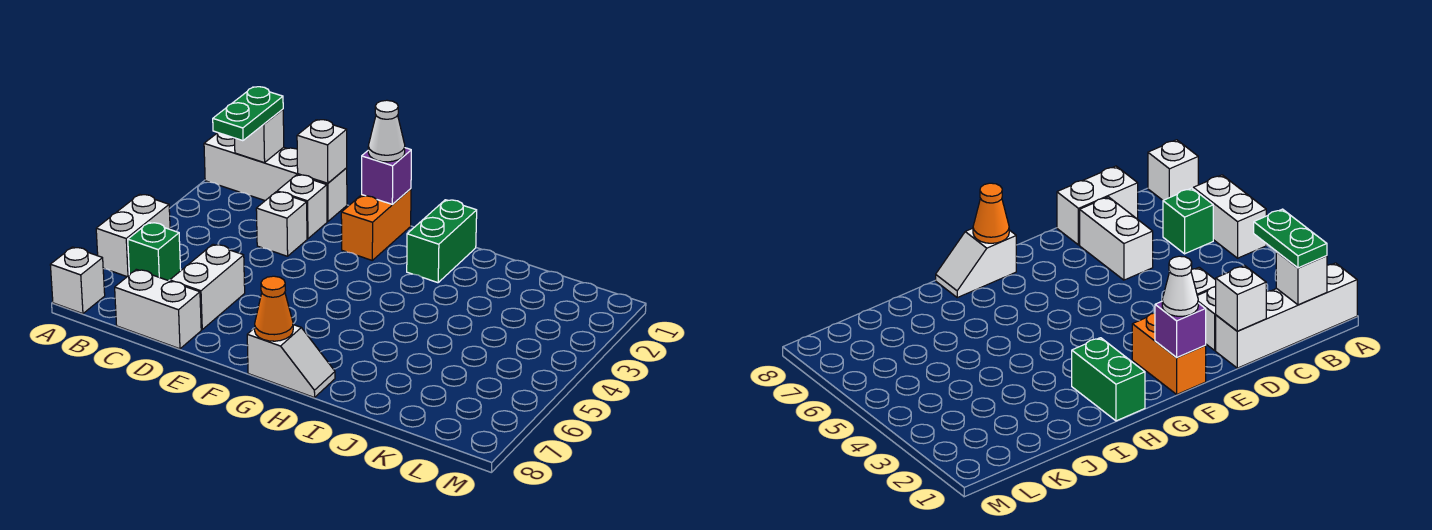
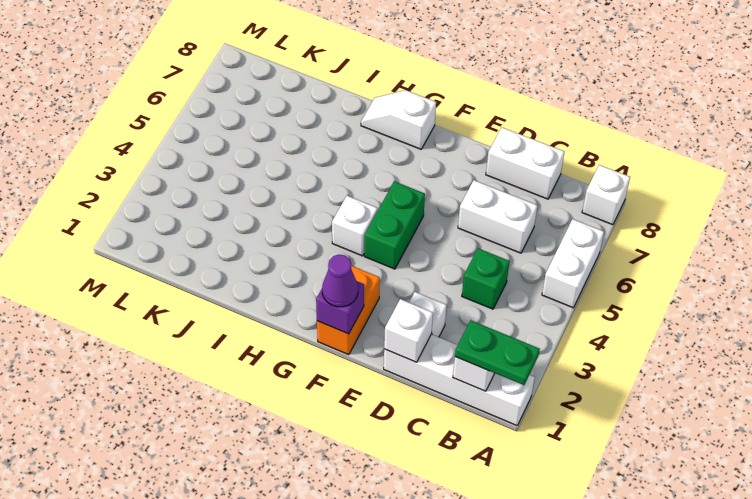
green plate B1:B2 level 3 -> green plate A1:B1 level 3
green brick B6 level 1 -> green brick C4 level 1
white brick D3 level 1 -> white brick G4 level 1
white brick D6:D7 level 1 -> white brick C6:D6 level 1
white cone F1 level 3 -> purple cone F1 level 3
orange cone G8 level 2 -> none
green brick H1:H2 level 1 -> green brick F4:F5 level 1

